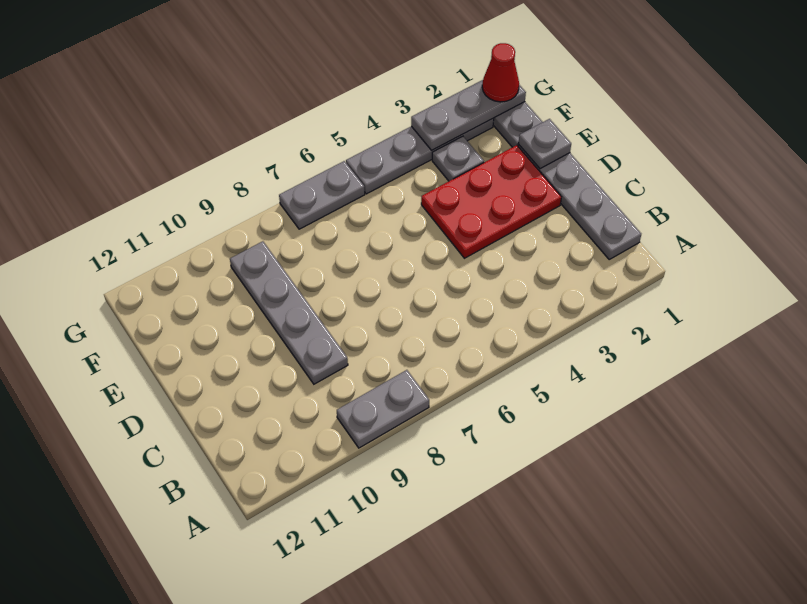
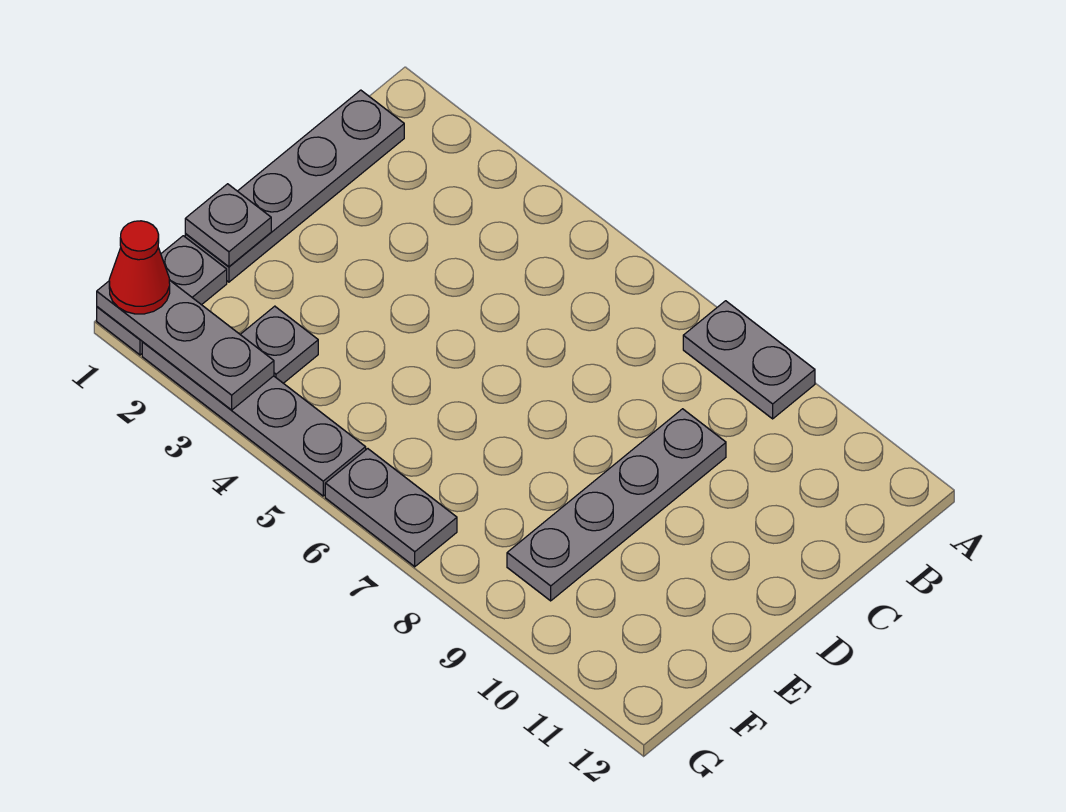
red plate D2:E4 level 1 -> none

